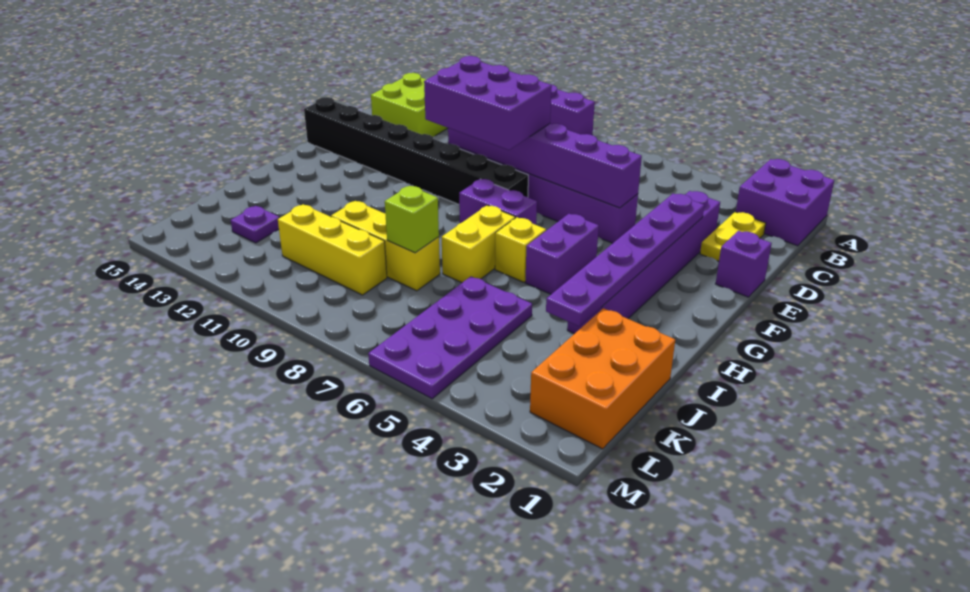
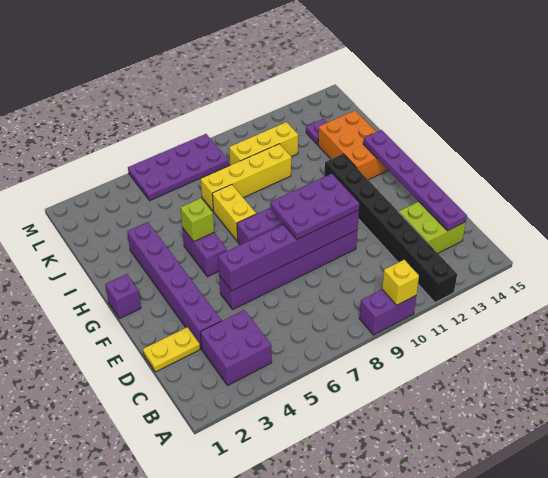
purple brick A1:B2 level 1 -> purple brick B3:C4 level 1
yellow plate C2:D2 level 1 -> yellow plate D1:D2 level 1
purple brick E1 level 1 -> purple brick G1 level 1
purple plate E3:J3 level 2 -> purple plate C14:H14 level 2
purple brick E8:F10 level 3 -> purple plate E8:F10 level 3
black brick F8:F15 level 1 -> black brick A12:H12 level 1
yellow brick H6 level 1 -> yellow brick A10 level 2
orange brick J1:L2 level 1 -> orange brick H13:J14 level 1
purple plate J5:M6 level 1 -> purple plate L5:M8 level 1
yellow brick J8:J10 level 1 -> yellow brick J7:J10 level 1
lime brick J8 level 2 -> lime brick H5 level 2

